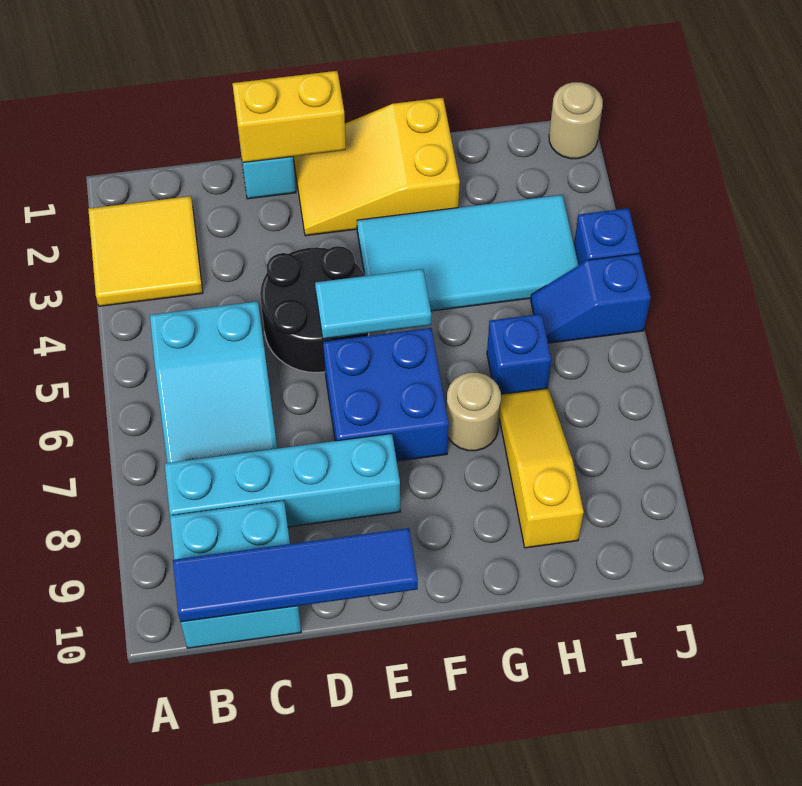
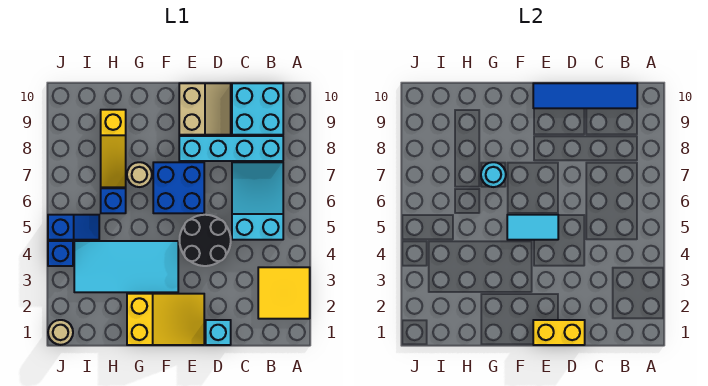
none -> tan slope D9:E10 level 1 top E
none -> cyan round brick G7 level 2

